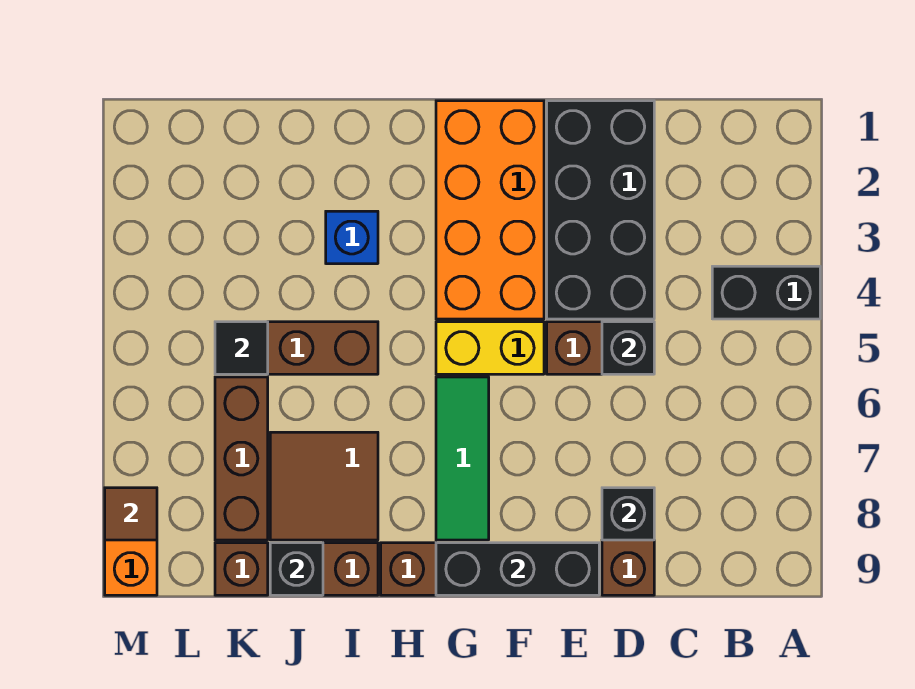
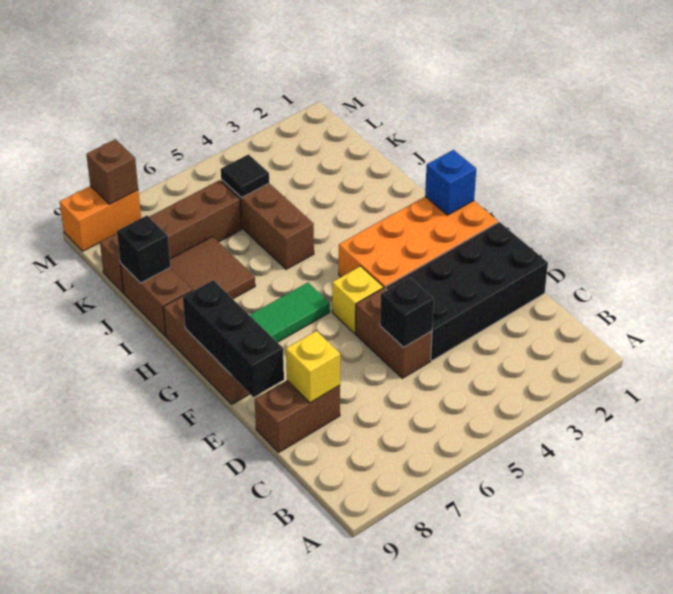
black brick A4:B4 level 1 -> none
black brick D8 level 2 -> yellow brick D8 level 2
yellow brick F5:G5 level 1 -> yellow brick F5 level 1
blue brick I3 level 1 -> blue brick G1 level 2
brown tile M8 level 2 -> brown brick M8 level 2

